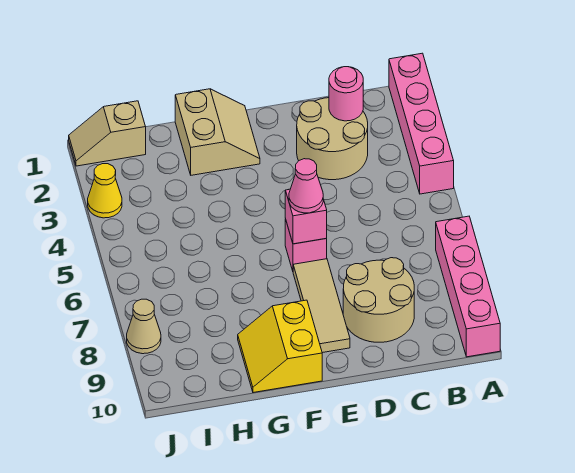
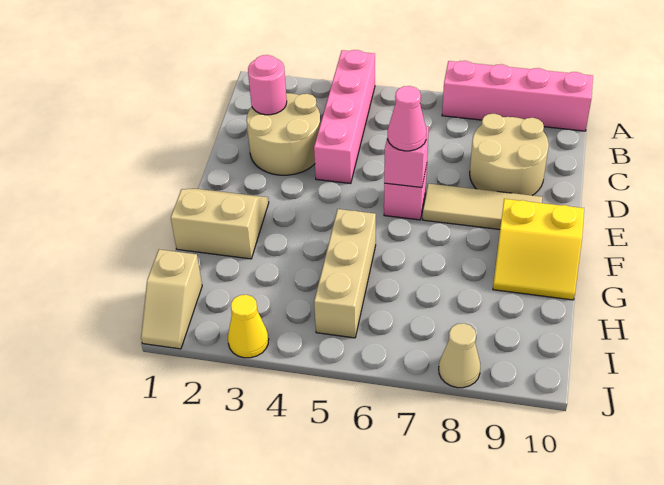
pink brick A1:A4 level 1 -> pink brick A4:D4 level 1
none -> tan brick G5:I5 level 1

